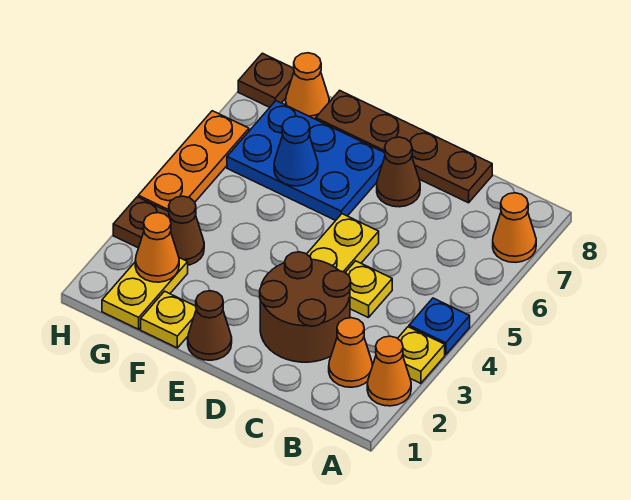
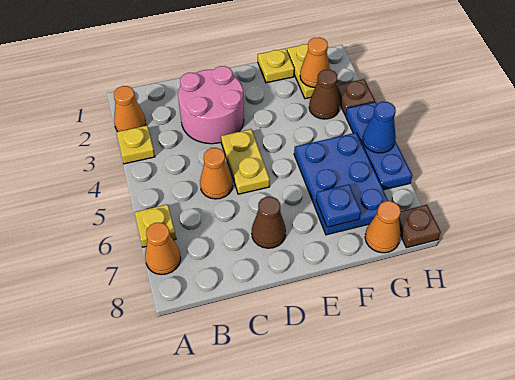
blue plate A4 level 1 -> blue plate F7 level 2
orange cone B2 level 1 -> orange cone C5 level 1
brown round brick C2:D3 level 1 -> pink round brick C2:D3 level 1
yellow plate C4 level 1 -> yellow plate A6 level 1
brown plate C8:F8 level 1 -> none
brown cone E1 level 1 -> none
blue plate E6:G7 level 1 -> blue plate F5:G7 level 1
blue cone F6 level 2 -> blue cone H5 level 2
orange plate H4:H6 level 1 -> blue plate H4:H6 level 1

